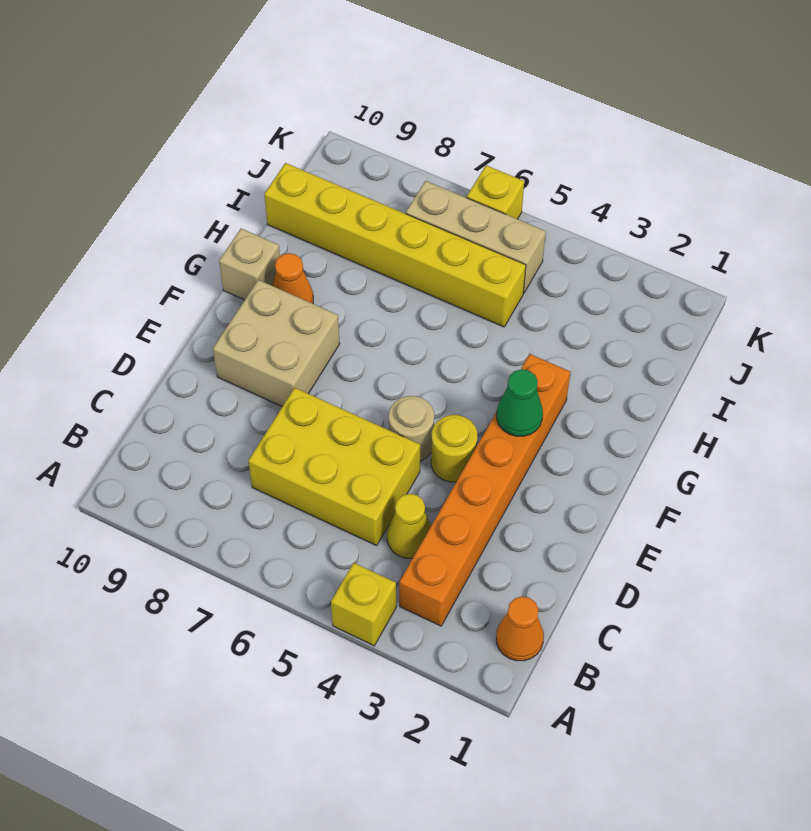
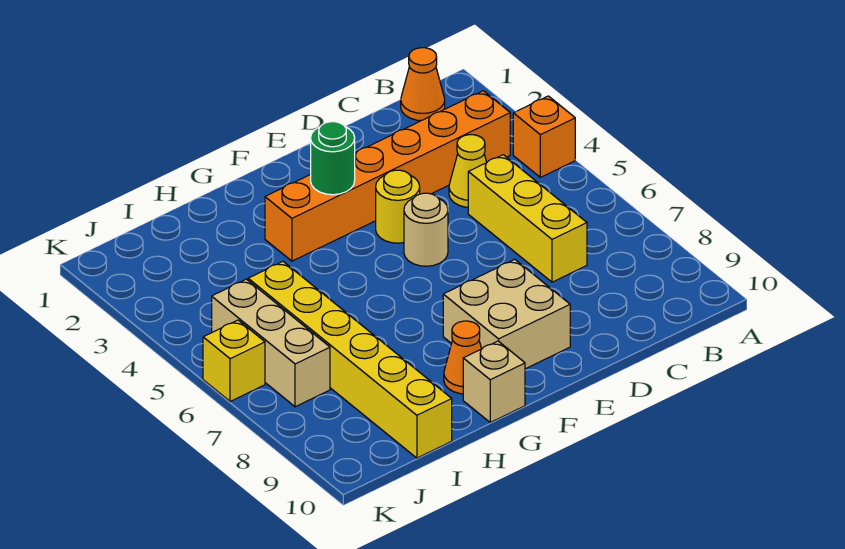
yellow brick A4 level 1 -> orange brick A4 level 1
yellow brick C5:D7 level 1 -> yellow brick C5:C7 level 1
green cone F3 level 2 -> green round brick F3 level 2

